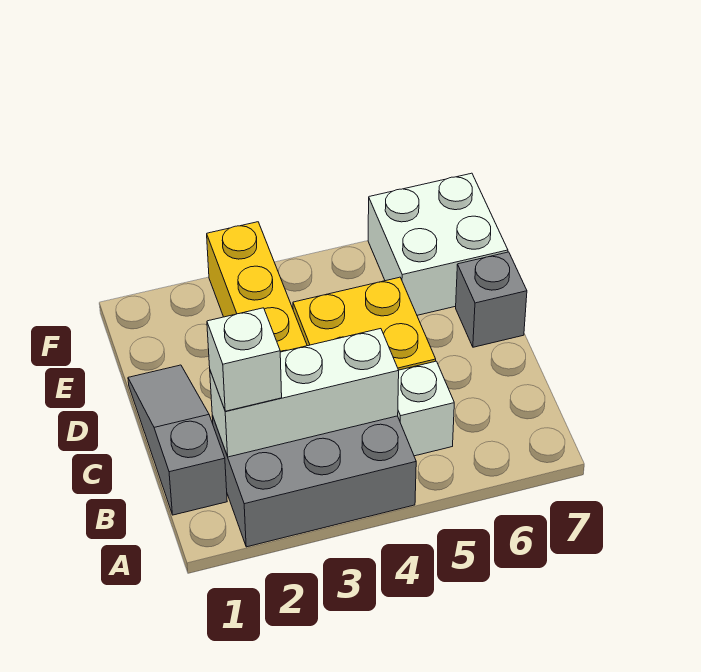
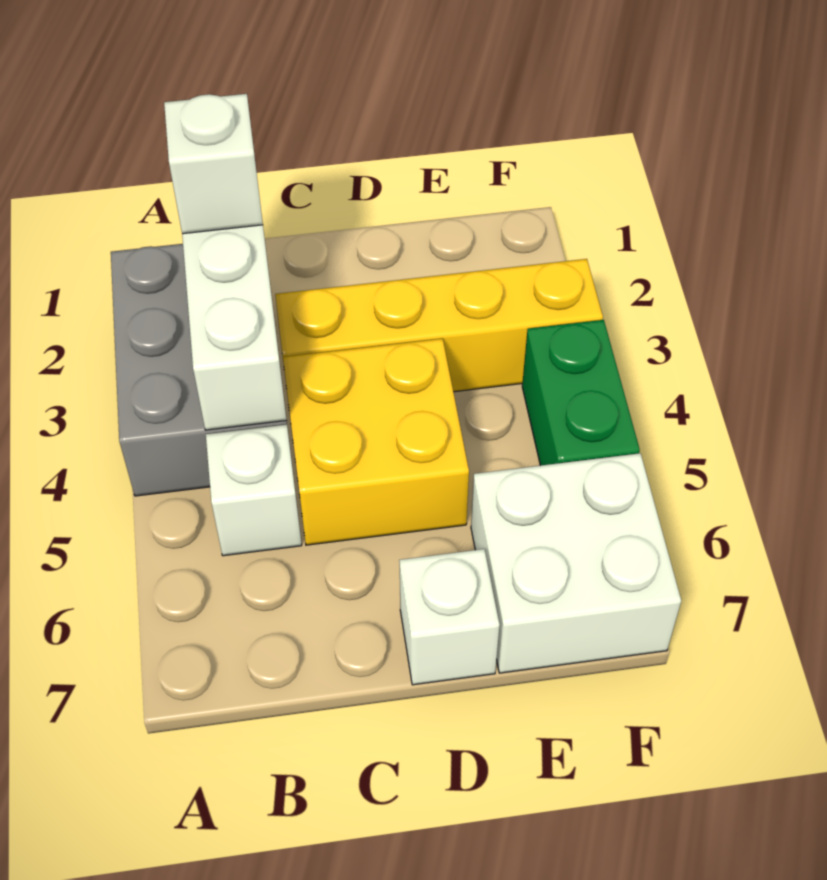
grey slope B1:D1 level 1 top B -> none
grey brick D7 level 1 -> white brick D7 level 1
none -> green brick F4:F5 level 1

